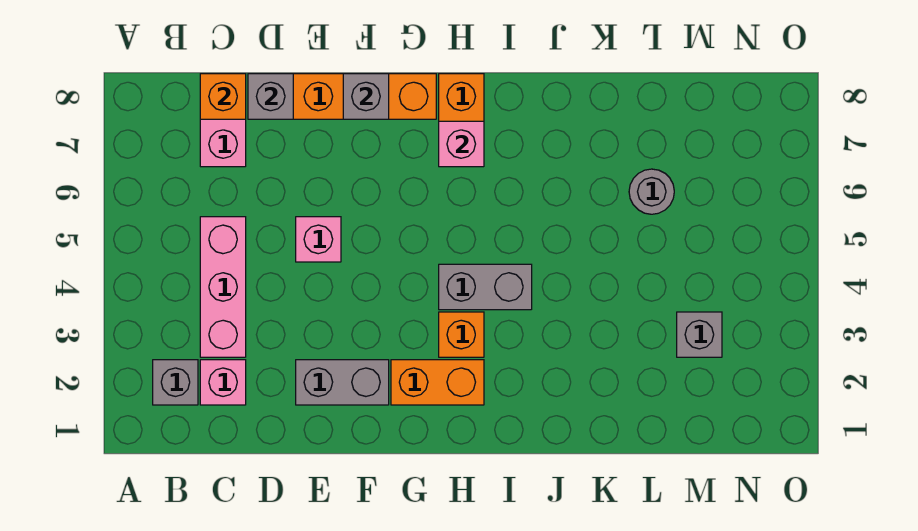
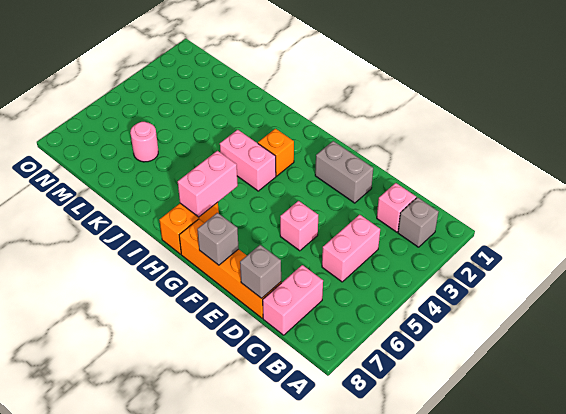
pink brick C3:C5 level 1 -> pink brick C4:C5 level 1
orange brick C8 level 2 -> none
orange brick G2:H2 level 1 -> none
grey brick H4:I4 level 1 -> pink brick H4:I4 level 1
pink brick H7 level 2 -> pink brick H6:H7 level 2
grey round brick L6 level 1 -> pink round brick L6 level 1
grey brick M3 level 1 -> none

